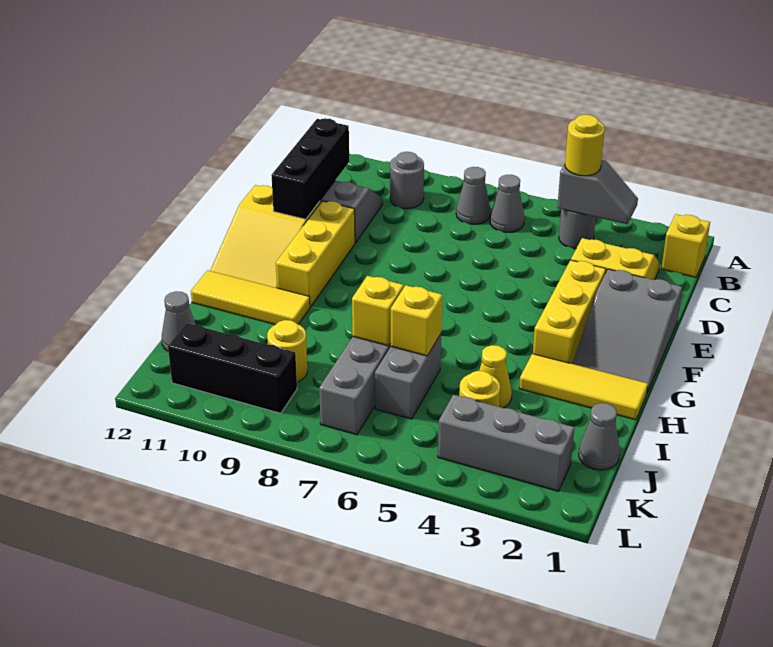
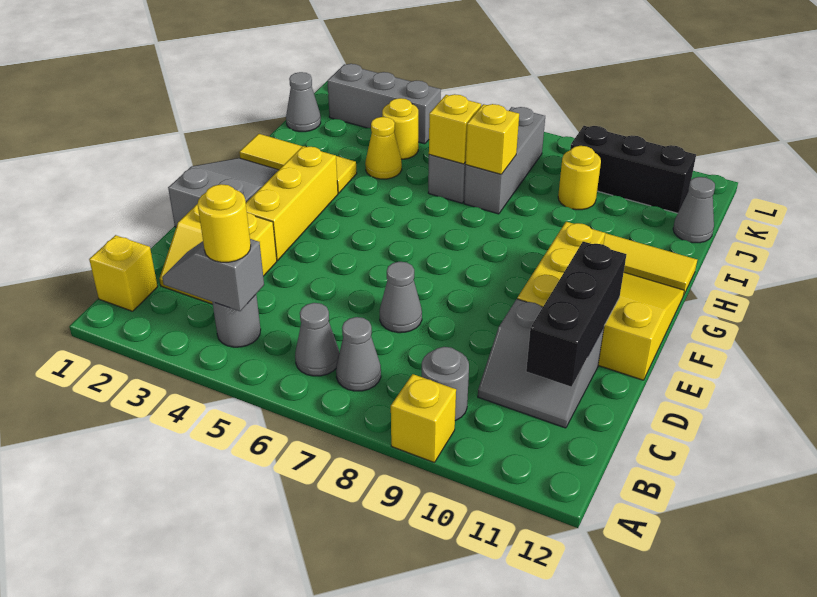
none -> yellow brick A9 level 1
none -> grey cone D7 level 1

